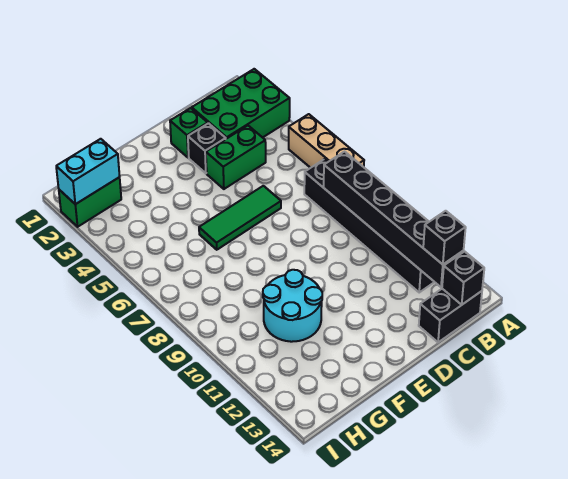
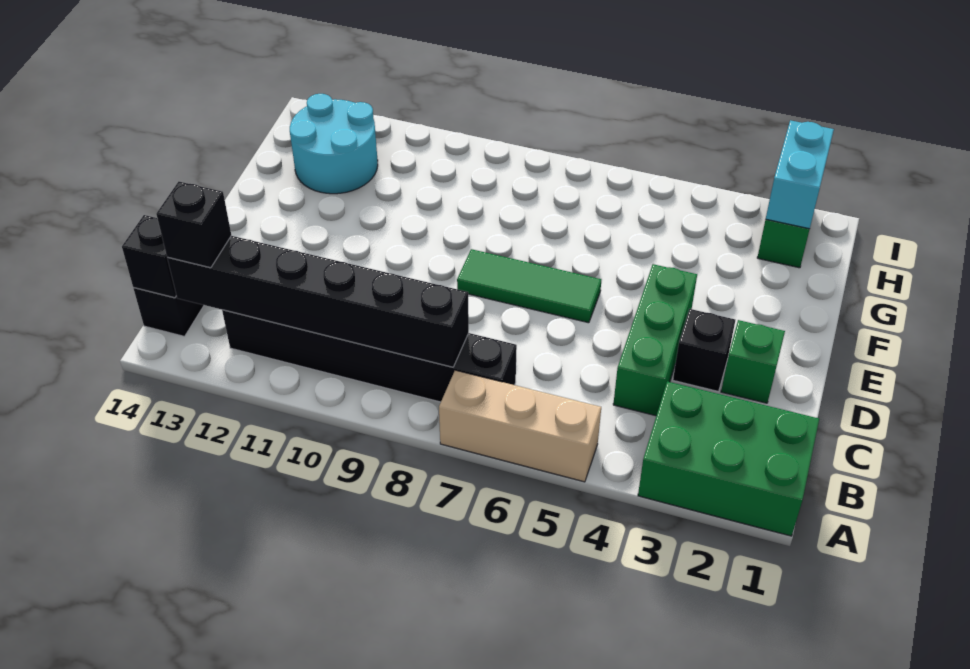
green brick A2:C3 level 1 -> green brick A1:B3 level 1
green brick C4:D4 level 1 -> green brick C4:E4 level 1
green tile D6:F6 level 1 -> green tile E6:E8 level 1
cyan round brick F10:G11 level 1 -> cyan round brick G12:H13 level 1

